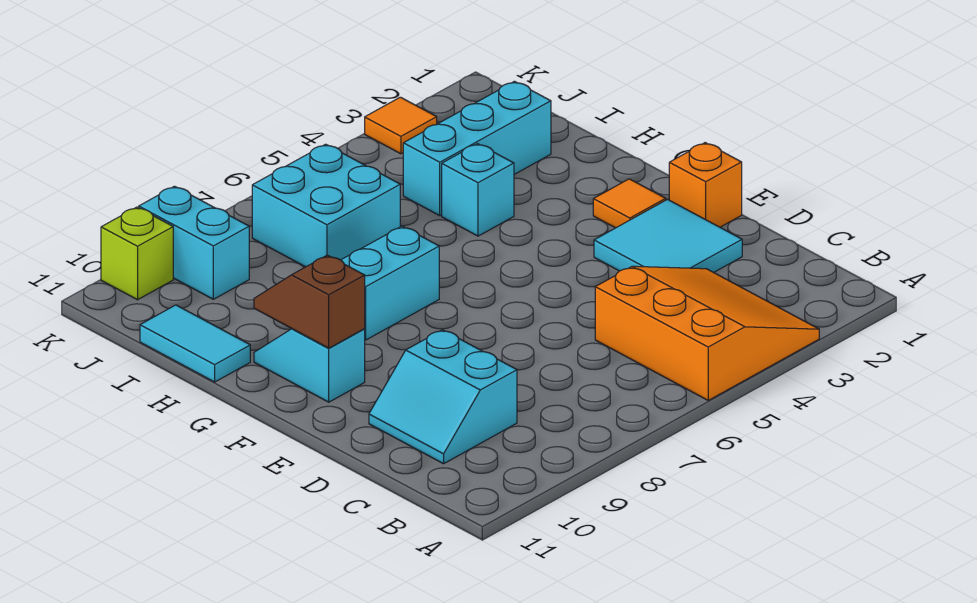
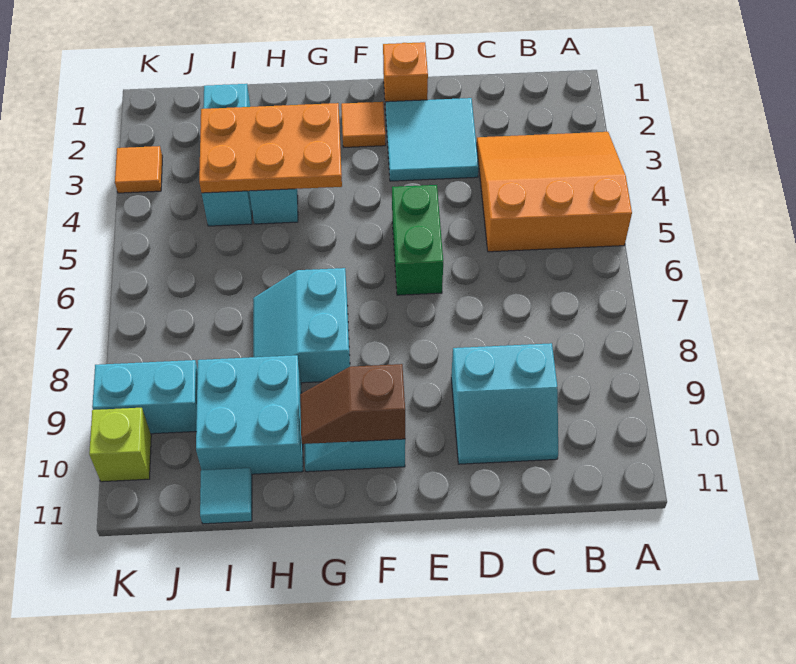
none -> green brick E5:E6 level 1
none -> orange plate G3:I4 level 2
cyan tile H11:I11 level 1 -> cyan tile I11 level 1
cyan brick I6:J7 level 1 -> cyan brick H9:I10 level 1

